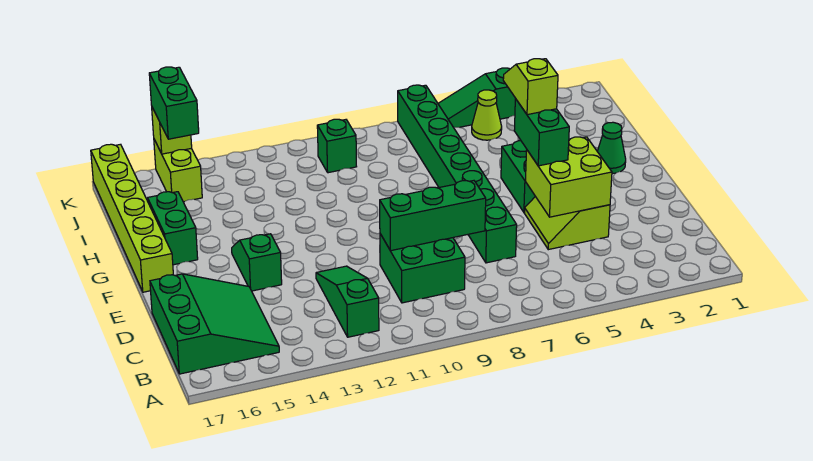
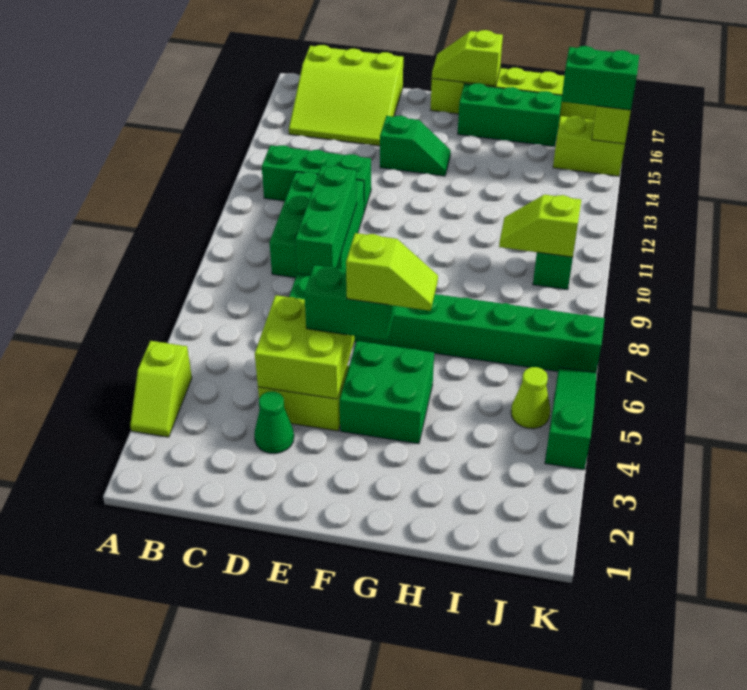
none -> lime slope A3:A4 level 1 top 4
green slope B12:D12 level 1 top B -> green brick B12:D12 level 1
green slope B15:D17 level 1 top 17 -> lime slope B15:D17 level 1 top 17
green brick C9:D10 level 1 -> green brick C9:D11 level 1
none -> lime slope F17:G17 level 2 top G
green cone G2 level 1 -> green cone D3 level 1
green brick G16:H16 level 1 -> green brick G16:I16 level 1
none -> lime slope I10:J10 level 2 top J

